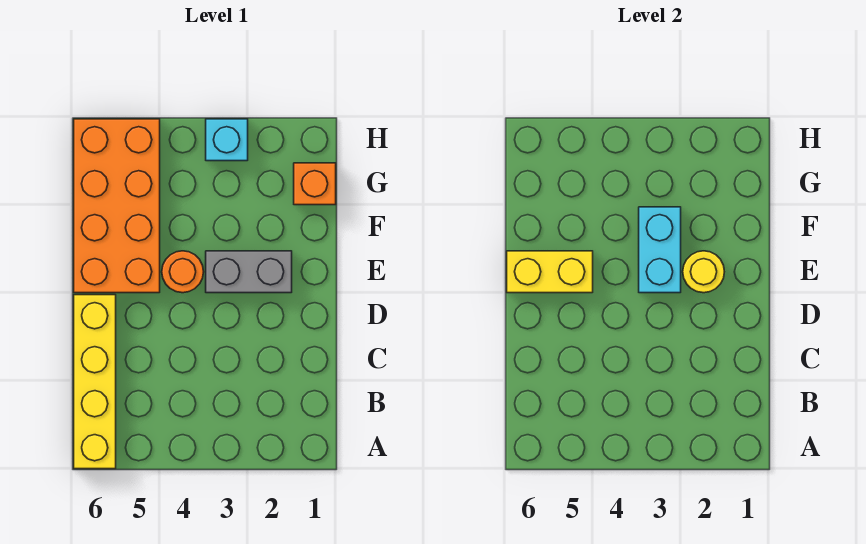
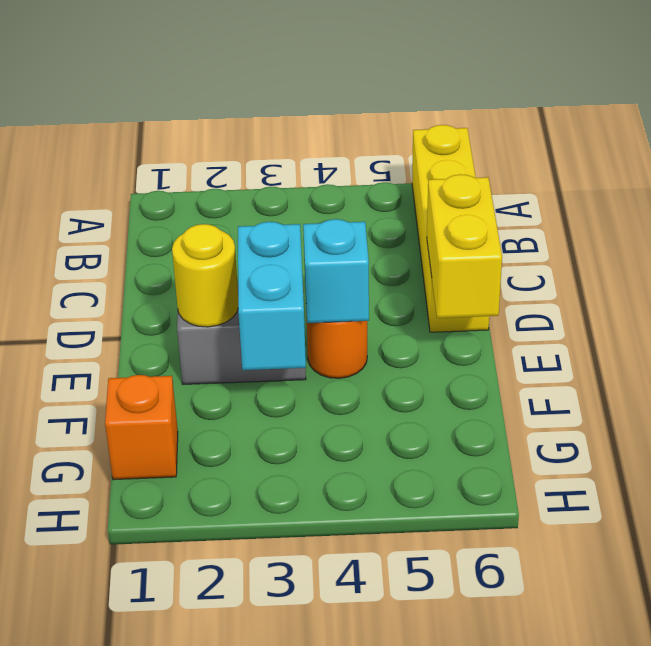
orange brick E5:H6 level 1 -> none
yellow brick E5:E6 level 2 -> yellow brick D6:E6 level 2
cyan brick H3 level 1 -> cyan brick E4 level 2

